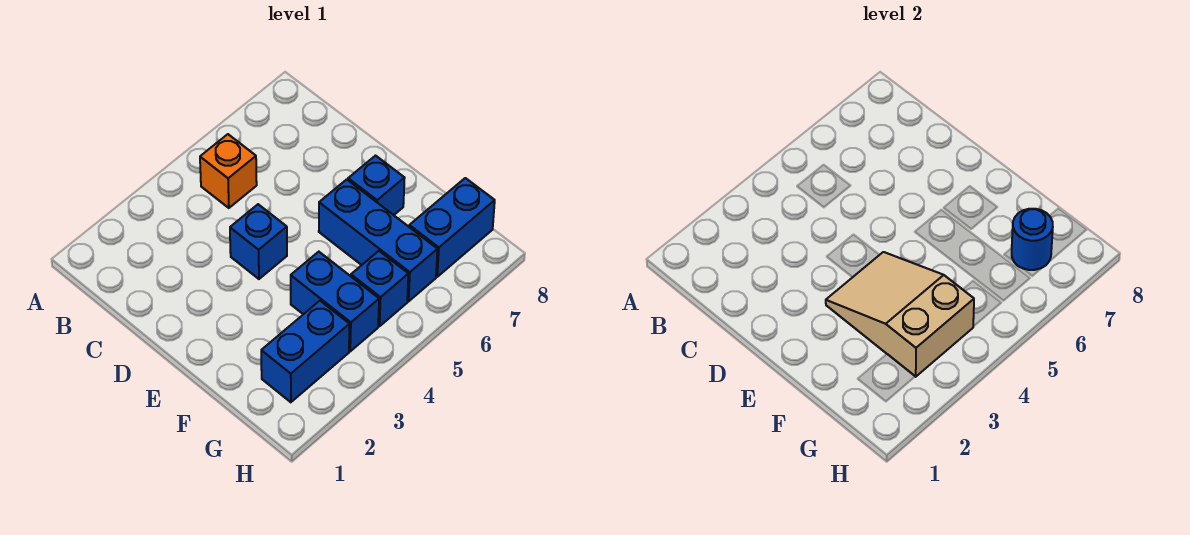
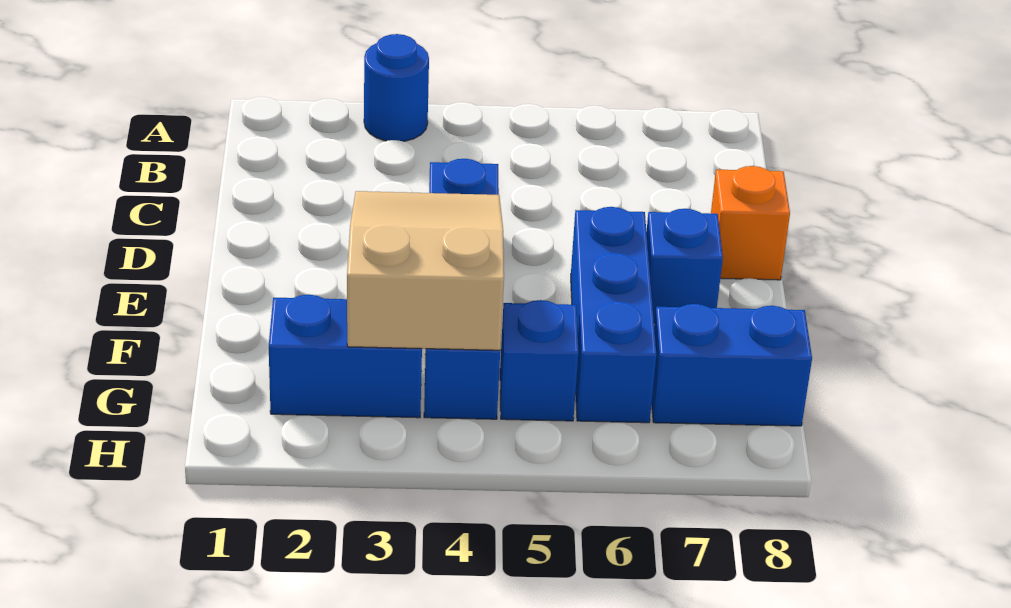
orange brick B5 level 1 -> orange brick D8 level 1
blue round brick G7 level 2 -> blue round brick A3 level 1

